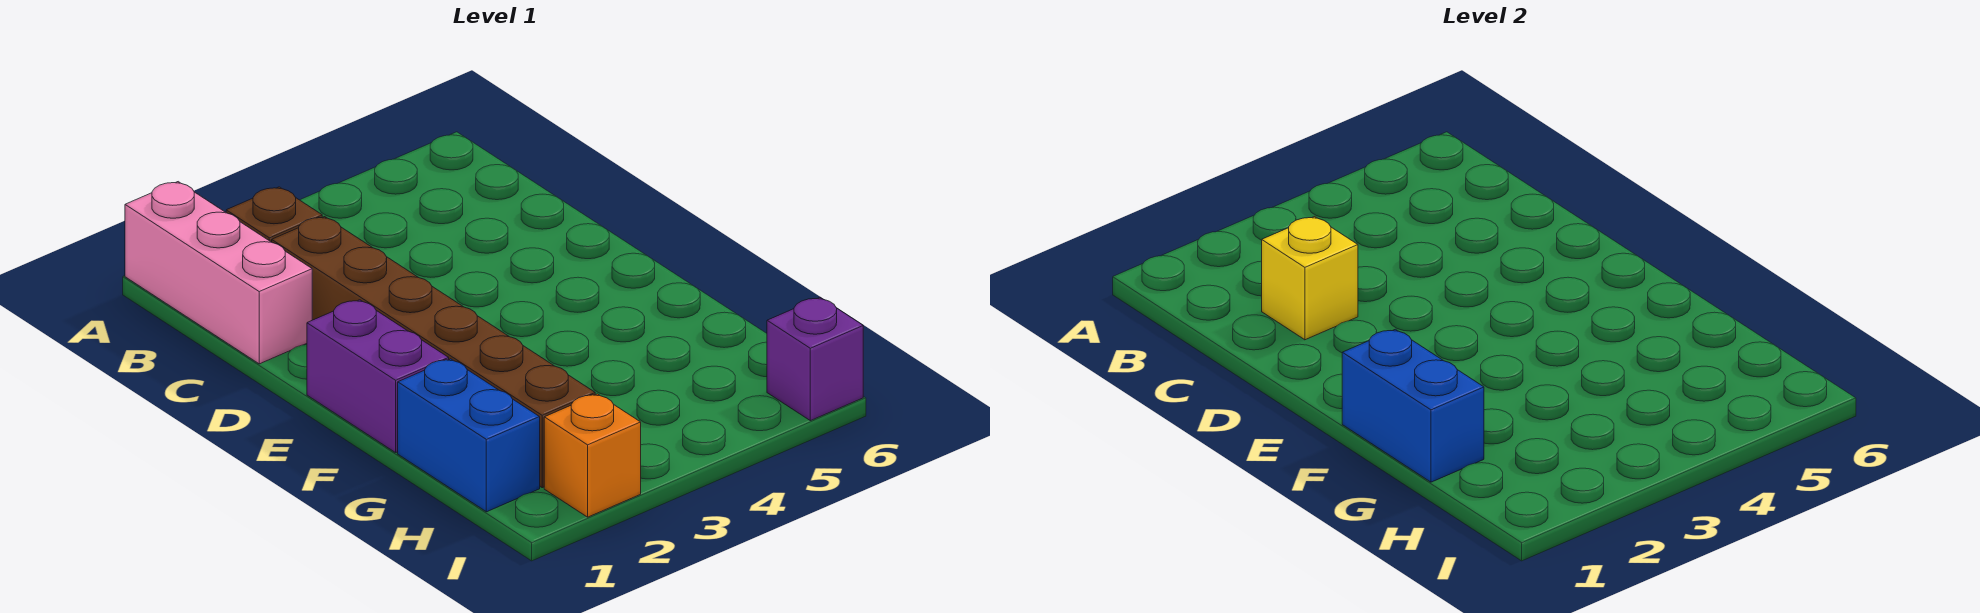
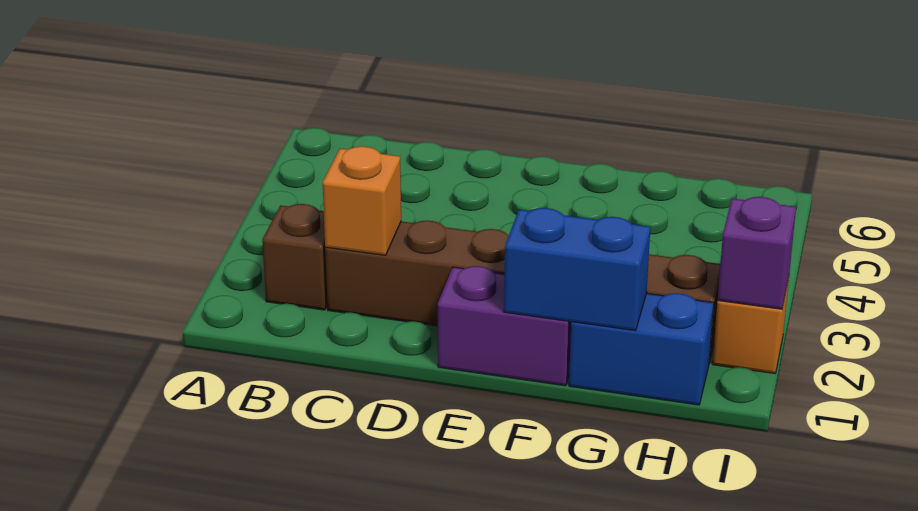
pink brick A1:C1 level 1 -> none
yellow brick C2 level 2 -> orange brick C2 level 2
purple brick I6 level 1 -> purple brick I2 level 2

